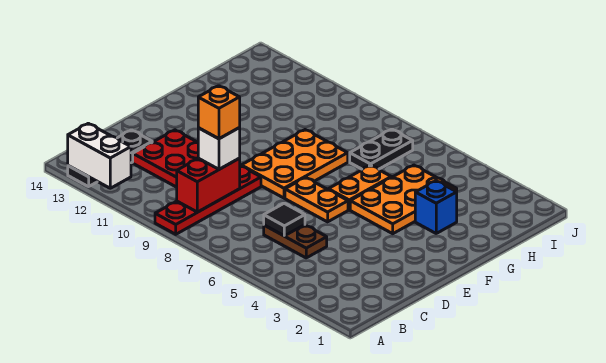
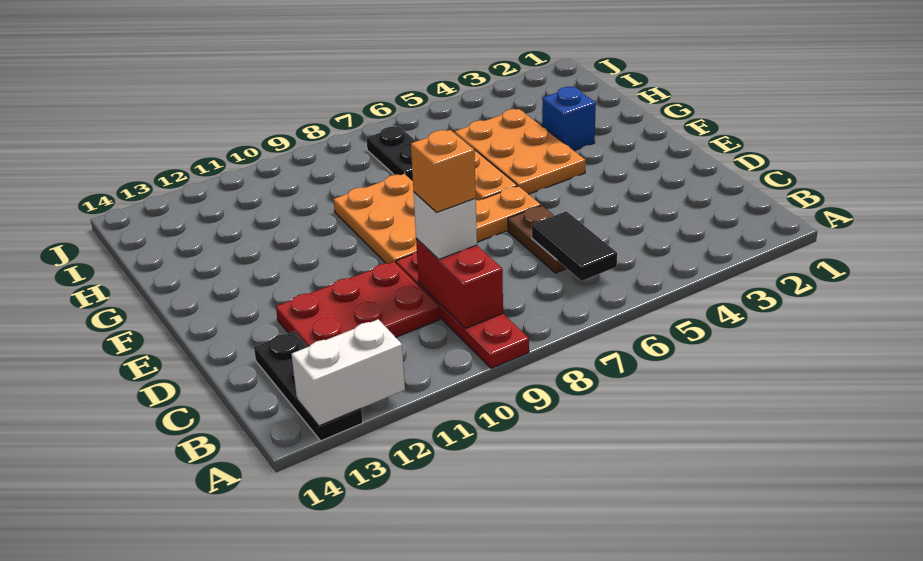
brown plate C5:C6 level 1 -> brown plate C6:D6 level 1
black tile C6 level 2 -> black tile B6:C6 level 2

